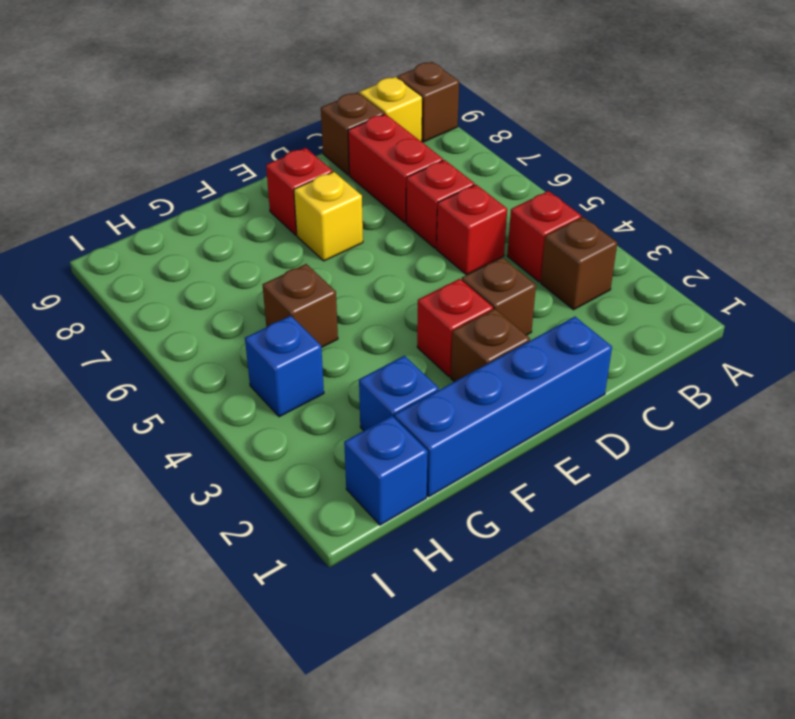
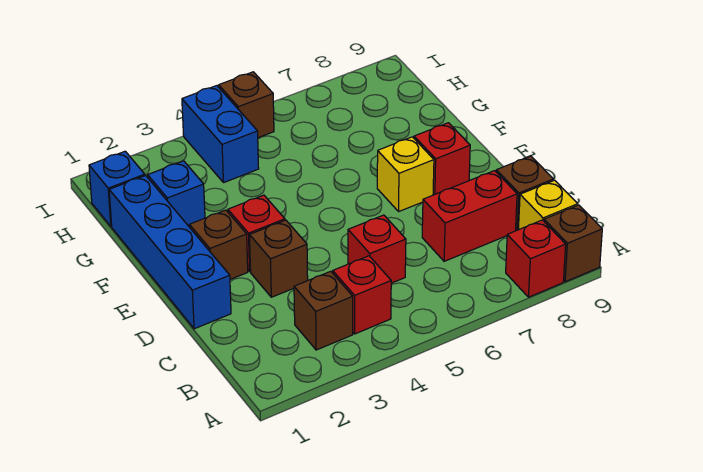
red brick C6 level 1 -> red brick A8 level 1
brown brick G5 level 1 -> brown brick I5 level 1
blue brick H4 level 1 -> blue brick H4:I4 level 1

